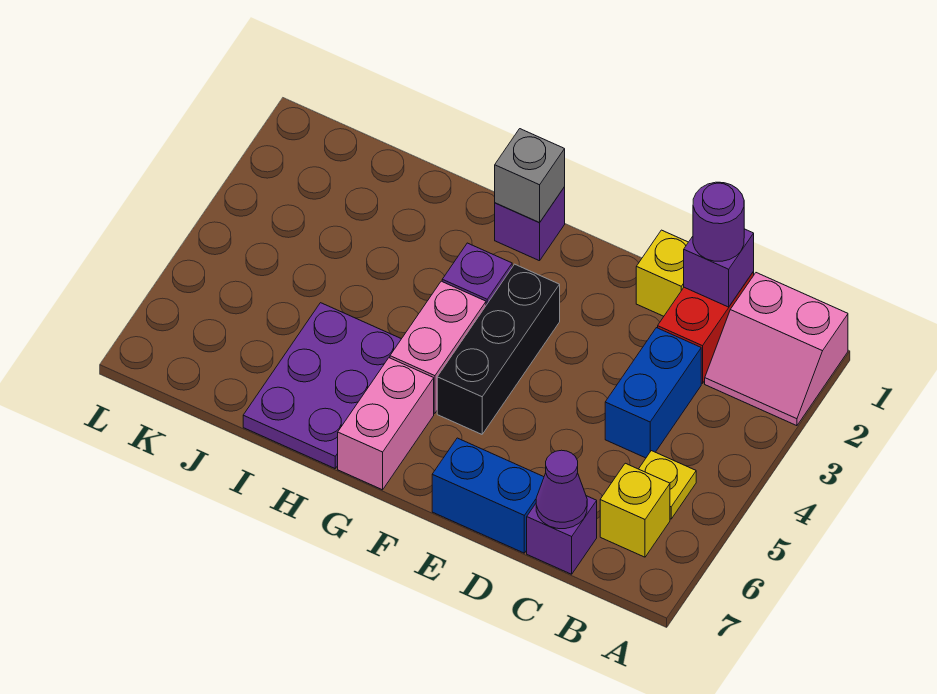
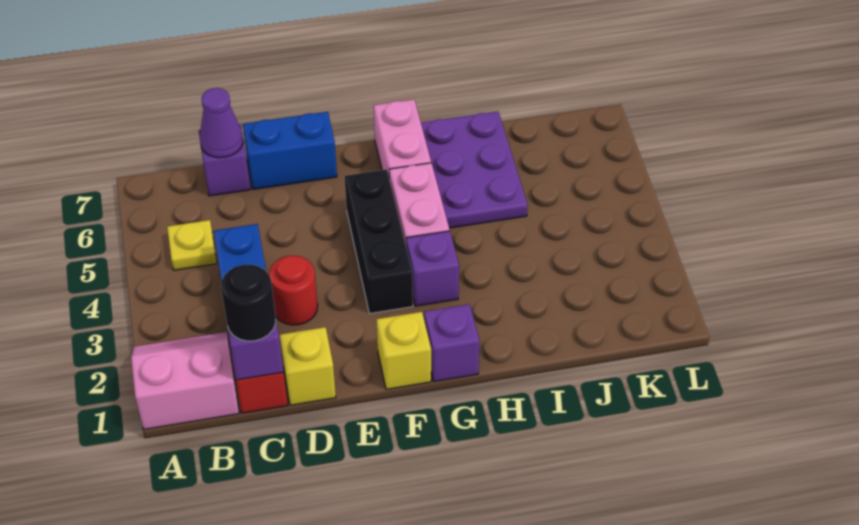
yellow brick B6 level 1 -> yellow brick F1 level 1
purple round brick C1 level 3 -> black round brick C1 level 3
none -> red round brick D3 level 1
grey brick G1 level 2 -> none

